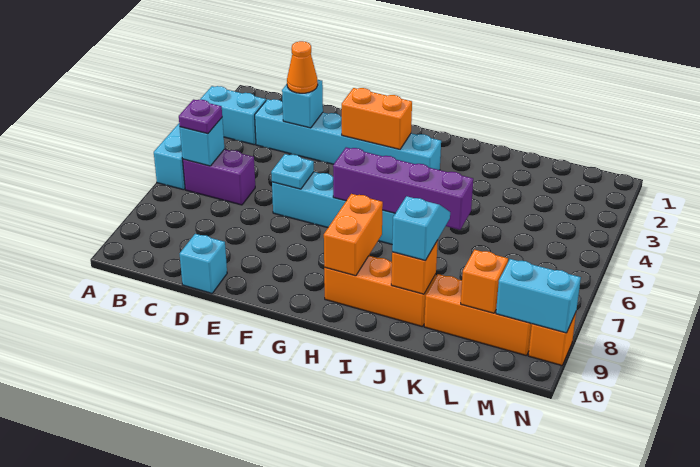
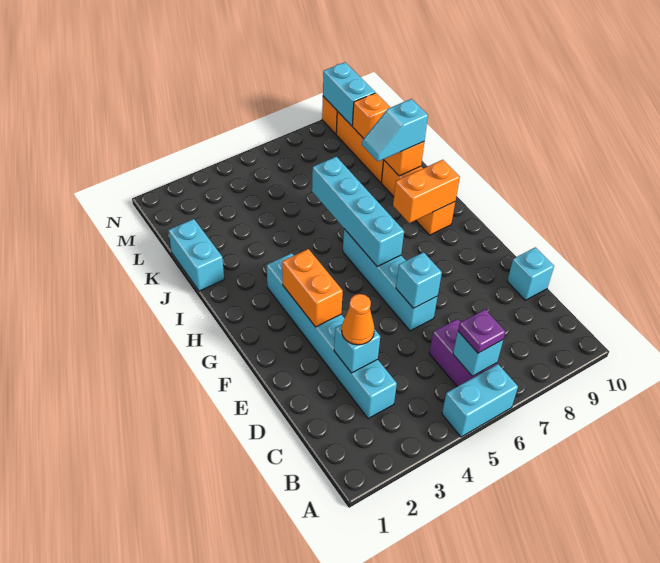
cyan brick A3:B3 level 1 -> cyan brick J1:K1 level 1
cyan plate E6 level 2 -> cyan brick E6 level 2
purple brick G6:J6 level 2 -> cyan brick G6:J6 level 2

